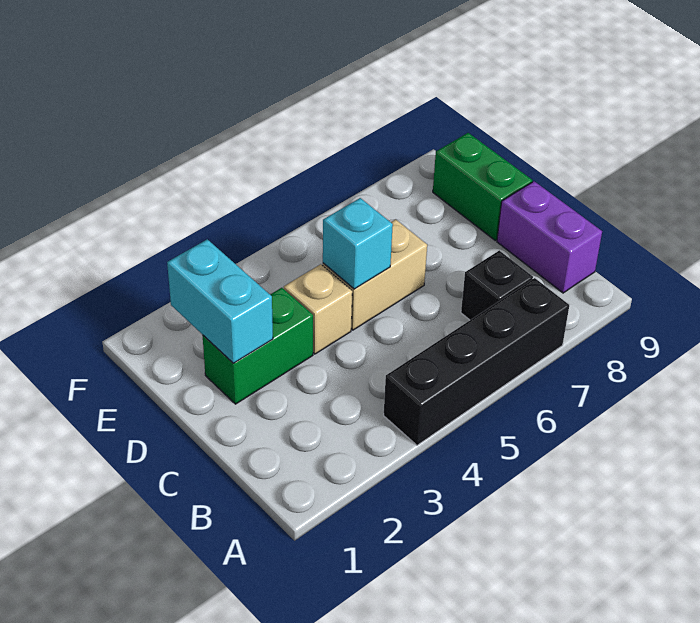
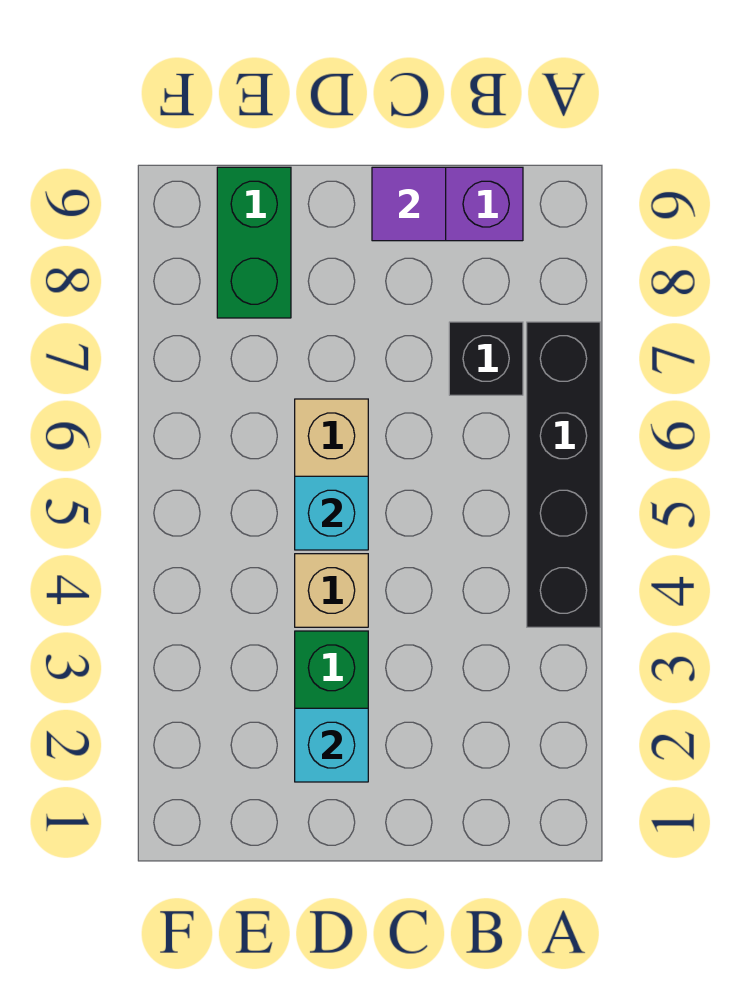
none -> purple tile C9 level 2
cyan brick D2:E2 level 2 -> cyan brick D2 level 2
green brick D9:E9 level 1 -> green brick E8:E9 level 1

